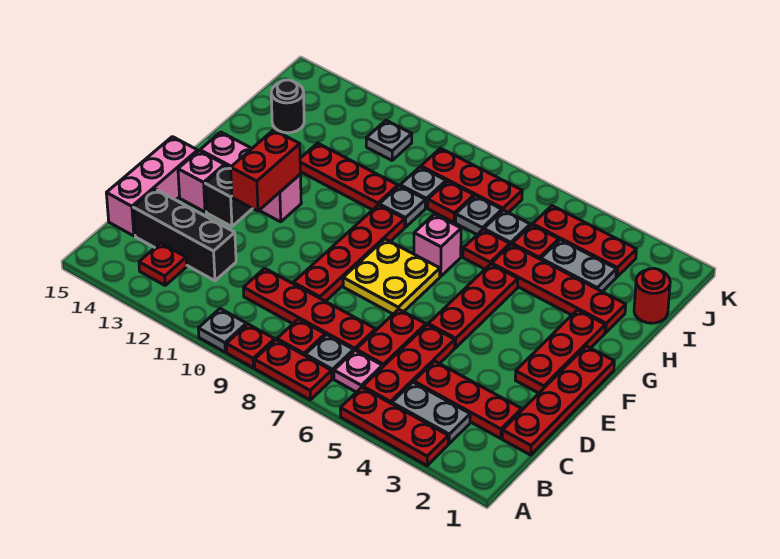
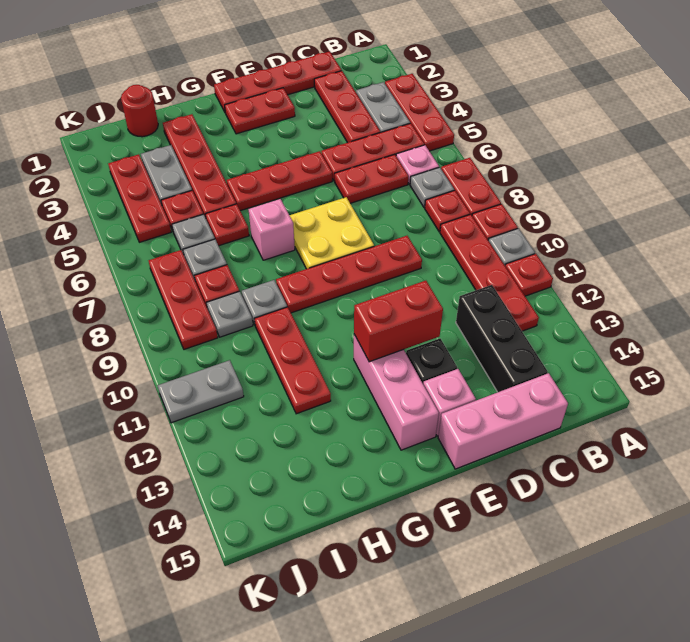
red plate B13 level 1 -> red plate A11 level 1
red plate C7:C10 level 1 -> red plate B9:B12 level 1
red plate E2:G2 level 1 -> red plate E2:F2 level 1
black round brick I14 level 1 -> none
grey plate J11 level 1 -> grey plate J11:K11 level 1

